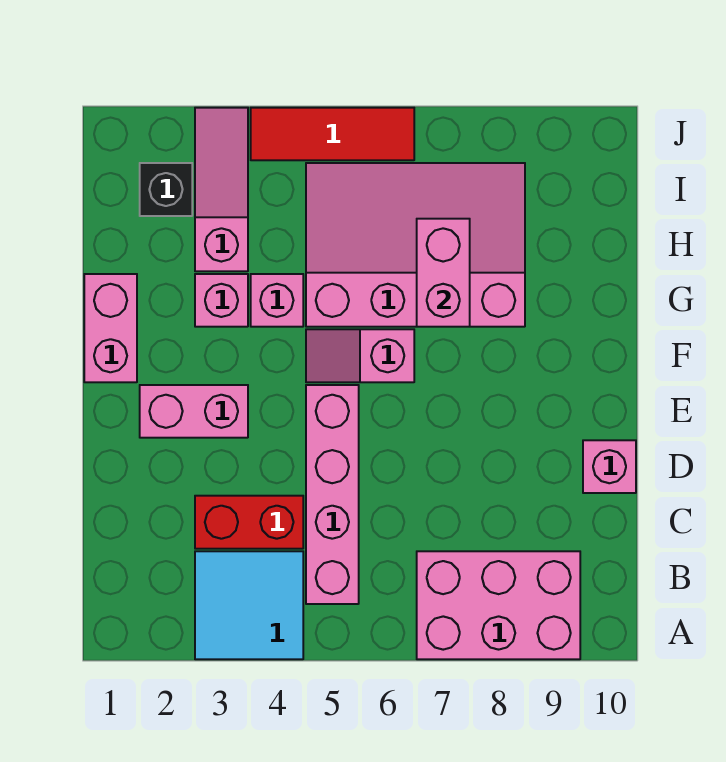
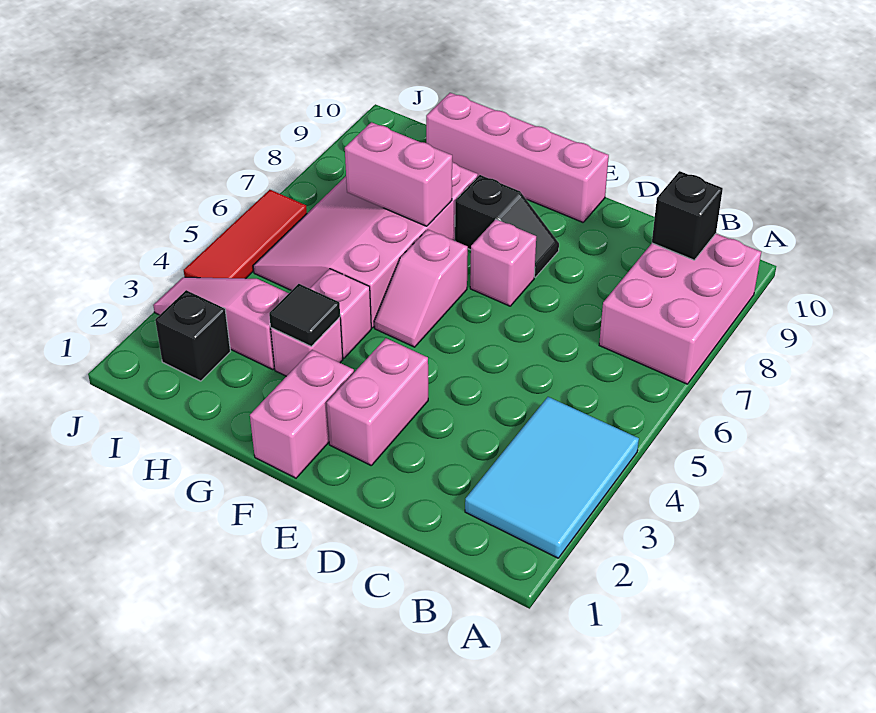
cyan tile A3:B4 level 1 -> cyan tile A2:B4 level 1
pink brick B5:E5 level 1 -> pink brick E10:H10 level 1
none -> black brick B9 level 2
red brick C3:C4 level 1 -> none
pink brick D10 level 1 -> pink brick E7 level 1
none -> black slope E8:F8 level 1 top F
pink brick F1:G1 level 1 -> pink brick F1:F2 level 1
none -> black tile G3 level 2

